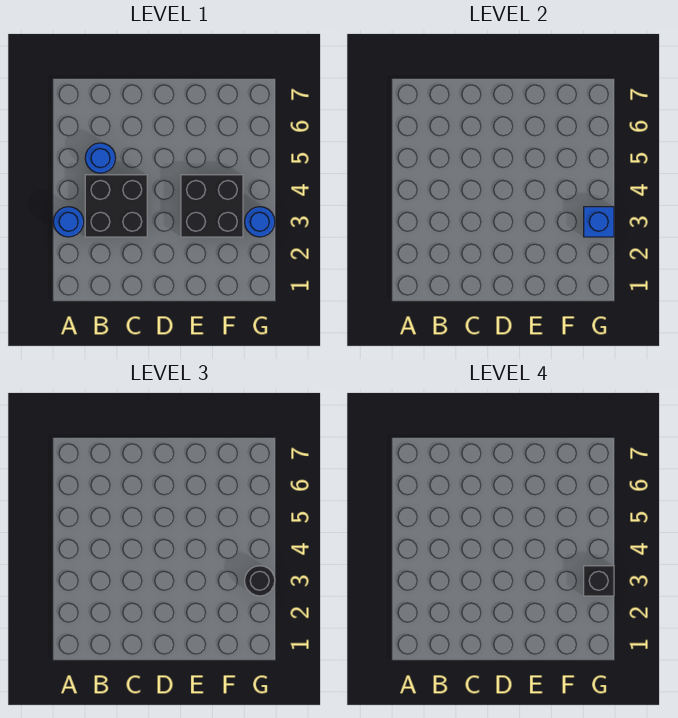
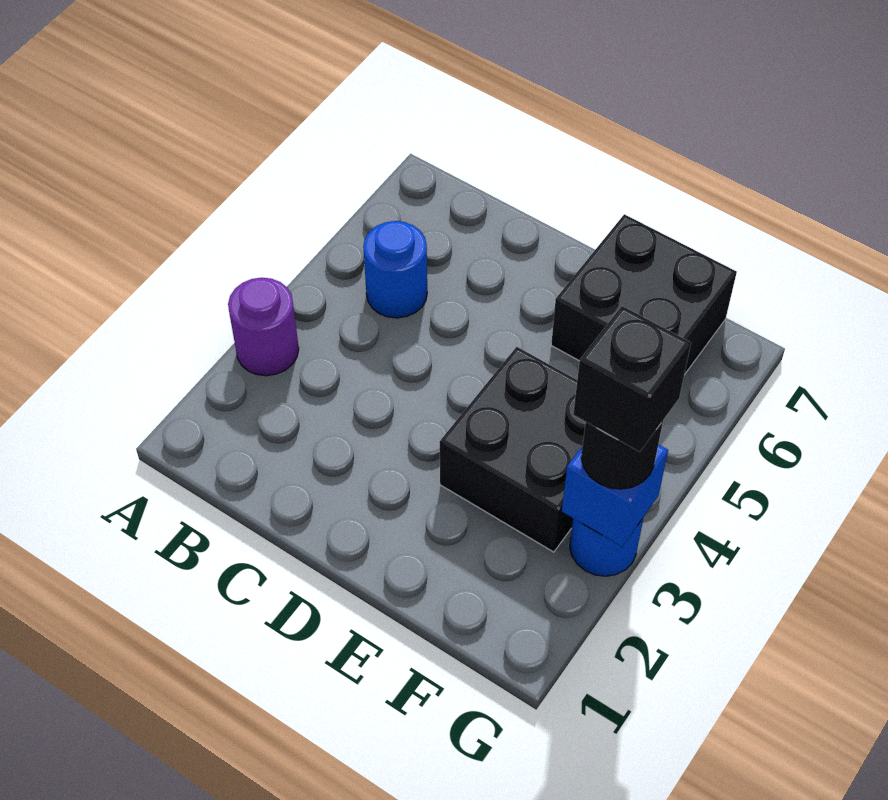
blue round brick A3 level 1 -> purple round brick A3 level 1
black brick B3:C4 level 1 -> black brick E6:F7 level 1

